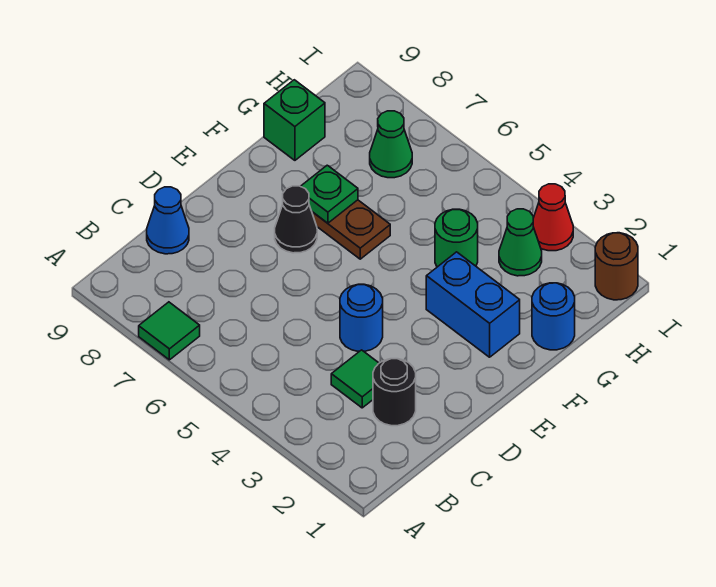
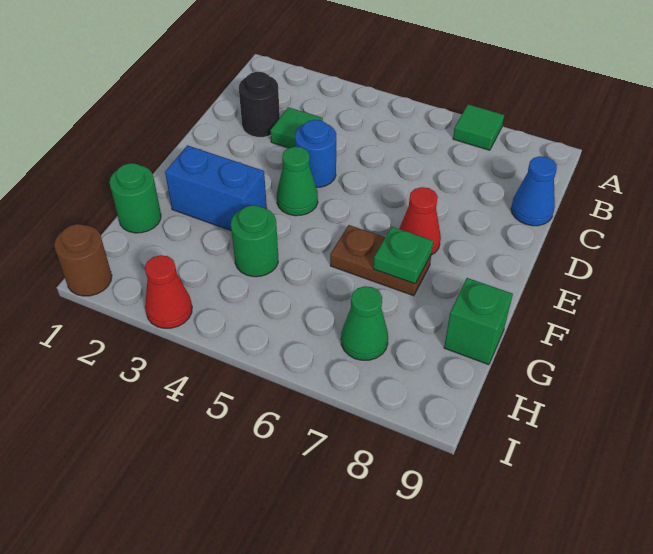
black cone E7 level 1 -> red cone E7 level 1
blue round brick G1 level 1 -> green round brick G1 level 1
green cone H3 level 1 -> green cone E4 level 1

